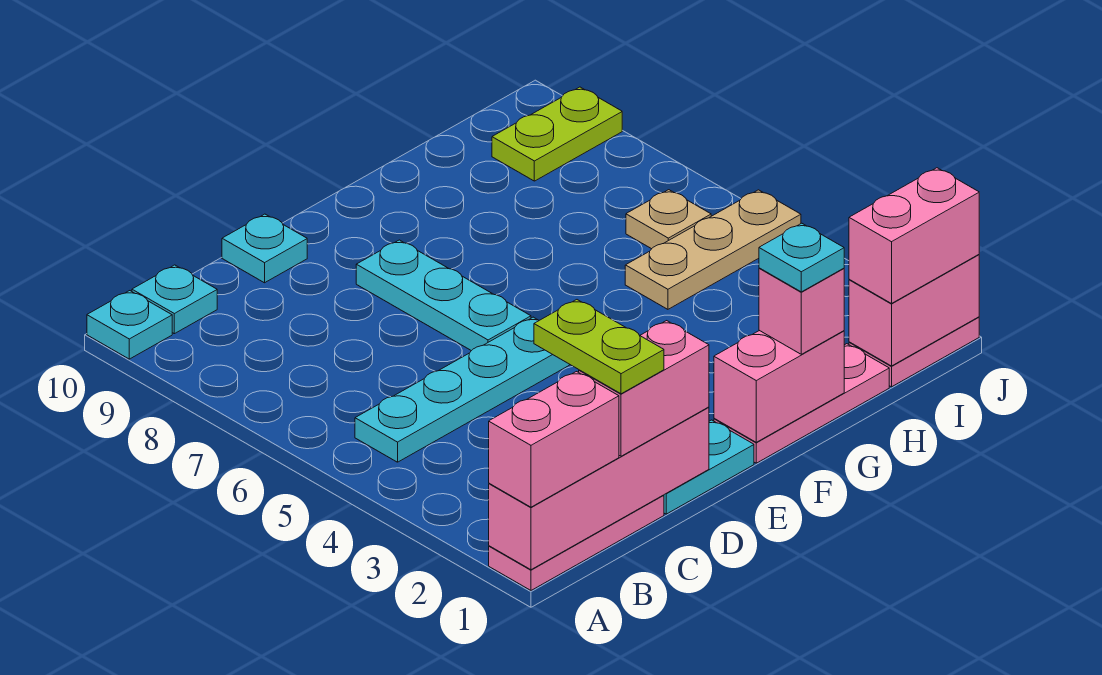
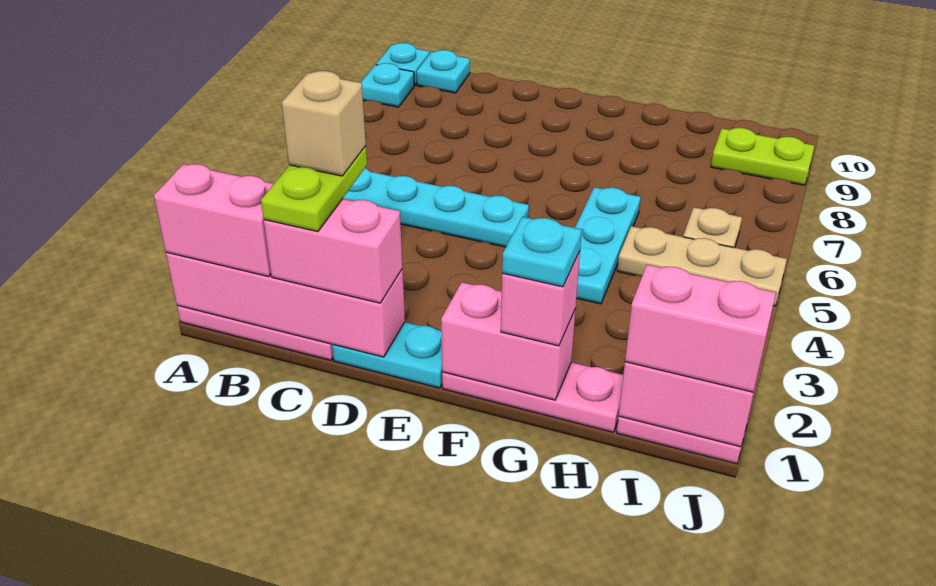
none -> tan brick C2 level 5
cyan plate D10 level 1 -> cyan plate A9 level 1
cyan plate E6:E8 level 1 -> cyan plate G4:G6 level 1

